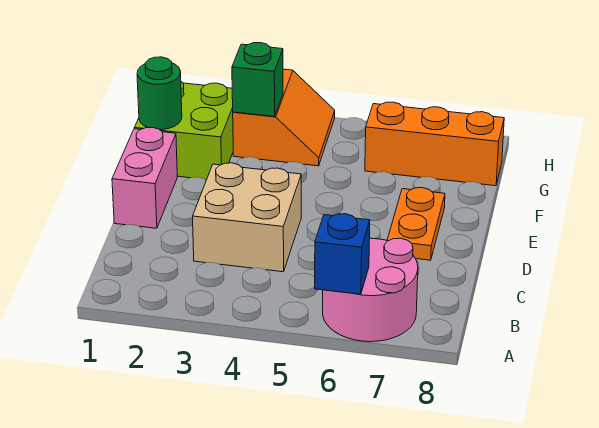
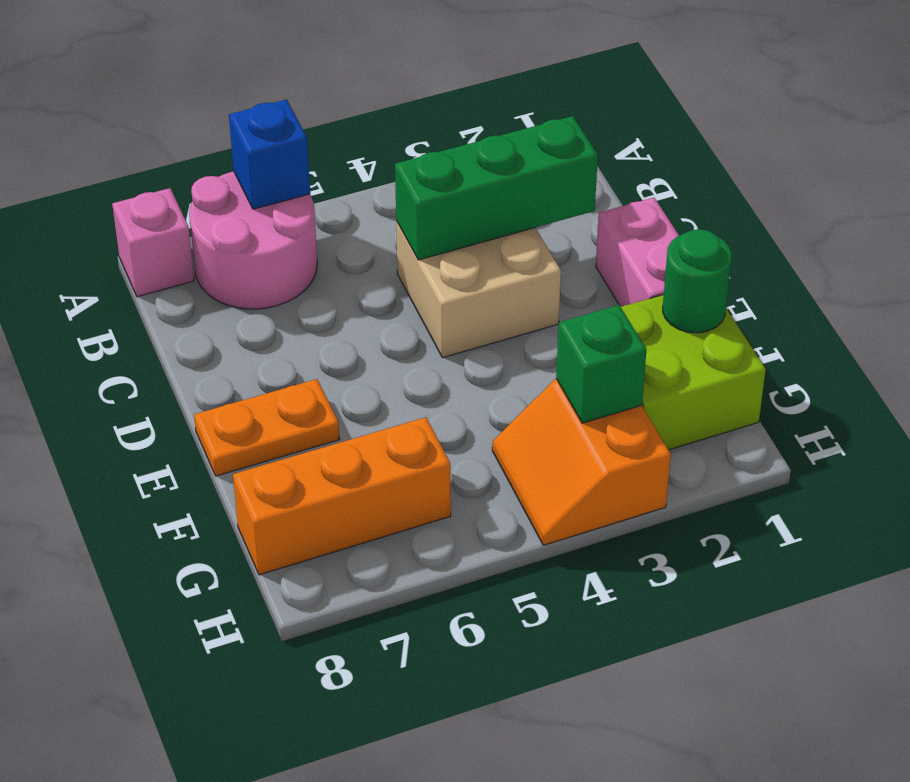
none -> pink brick A8 level 1
none -> green brick C2:C4 level 2
orange plate D7:E7 level 1 -> orange plate E7:E8 level 1

